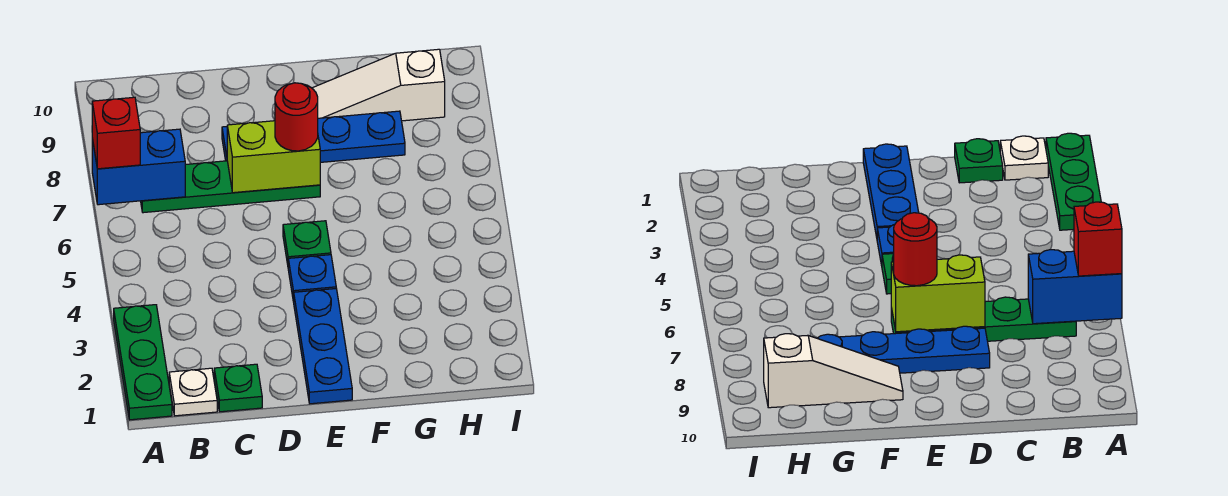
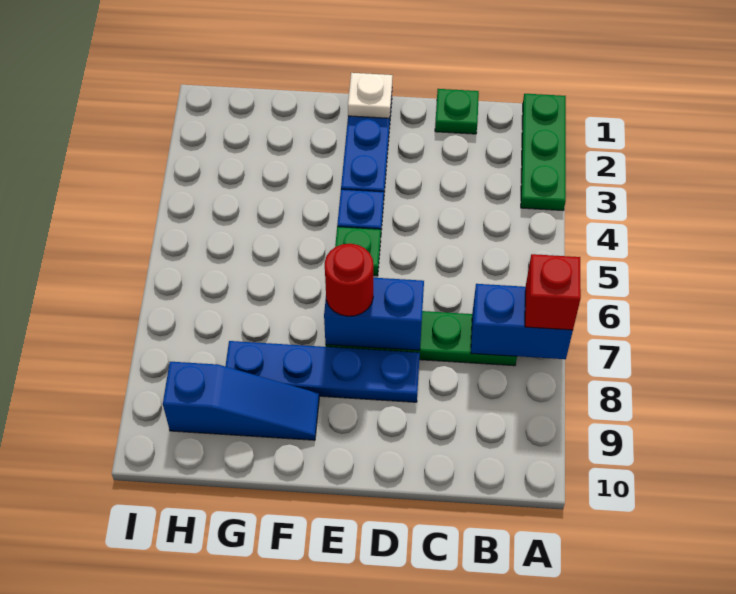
white plate B1 level 1 -> white plate E1 level 2
lime brick D7:E7 level 2 -> blue brick D7:E7 level 2
white slope F9:H9 level 1 top H -> blue slope F9:H9 level 1 top H

